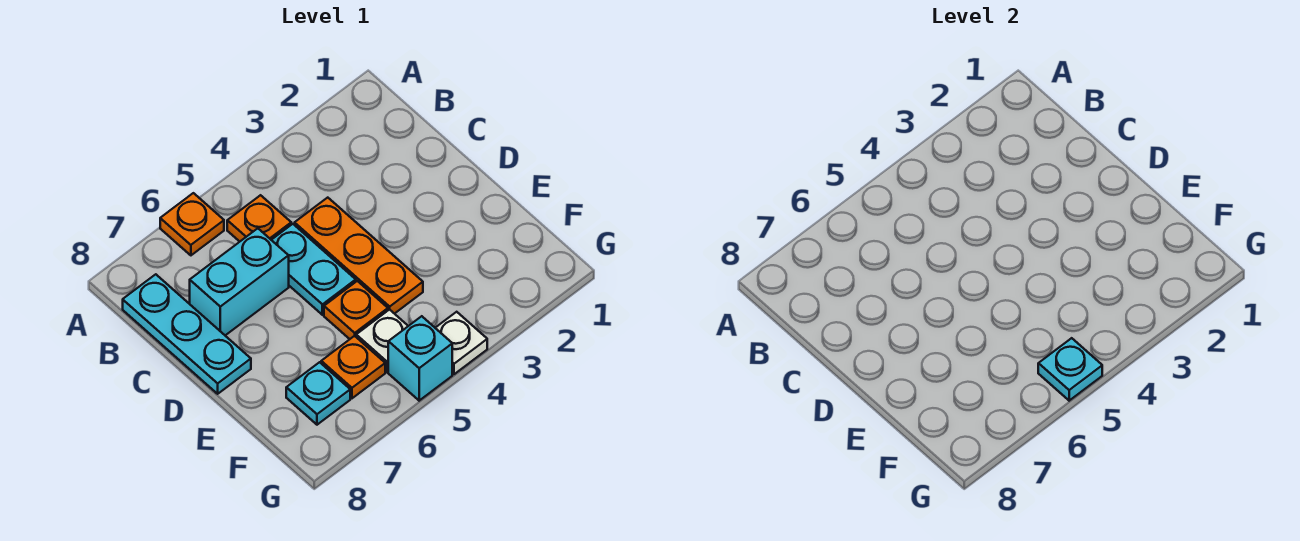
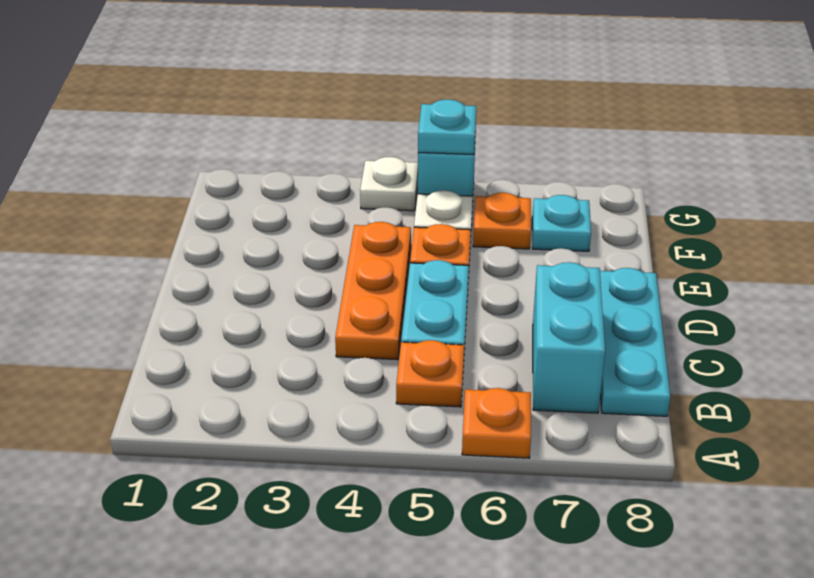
cyan brick C6:C7 level 1 -> cyan brick B7:C7 level 1

